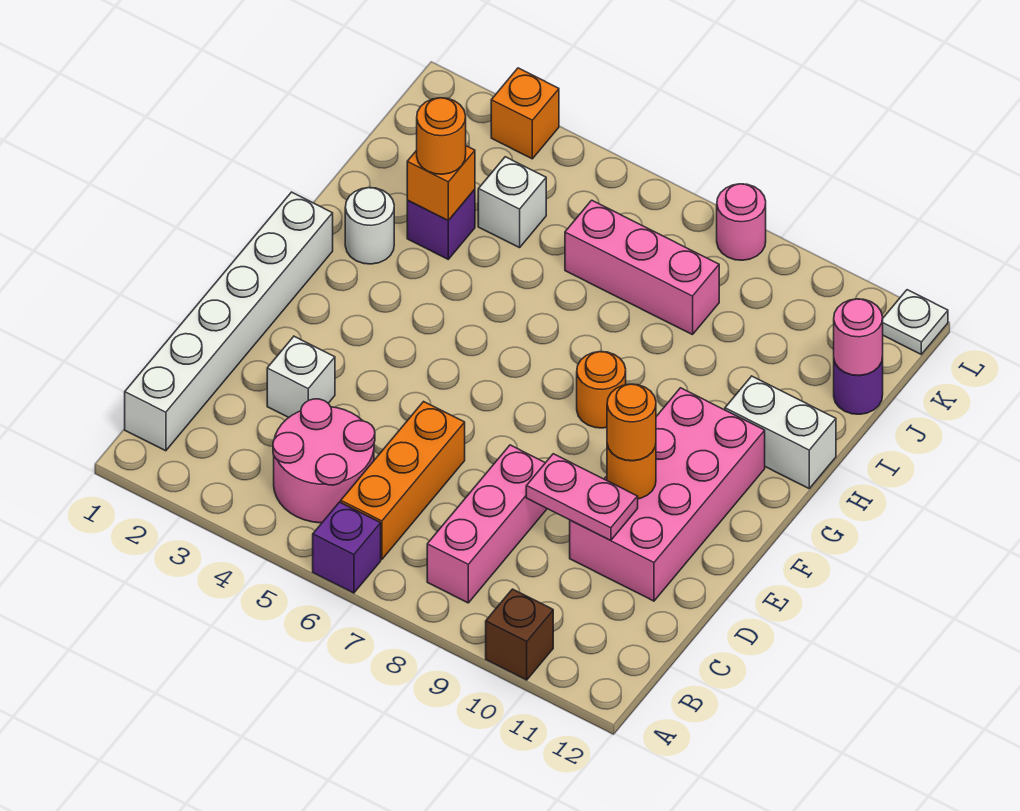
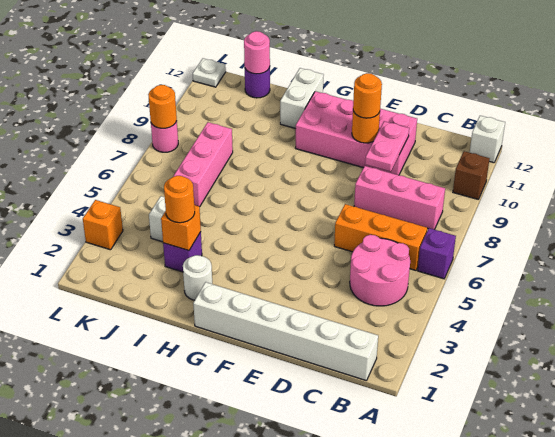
white brick D3 level 1 -> white brick A12 level 1
orange round brick G8 level 1 -> orange round brick L8 level 2

